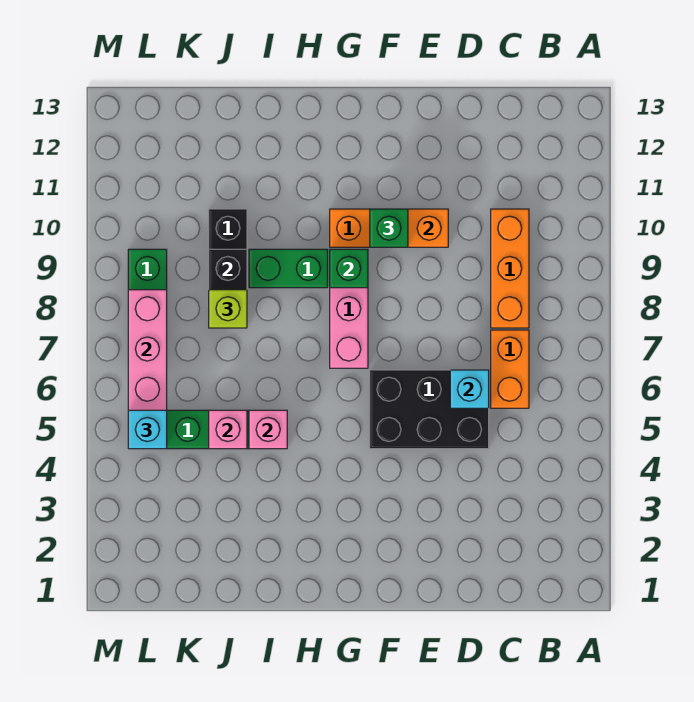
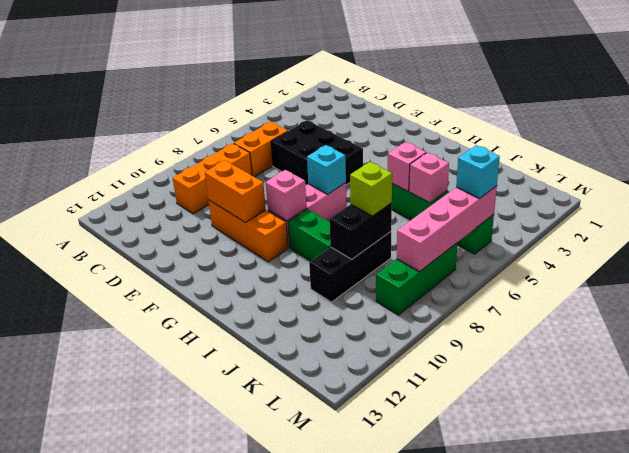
cyan brick D6 level 2 -> cyan brick G7 level 2
green brick F10 level 3 -> none
green brick G9 level 2 -> pink brick G9 level 2

